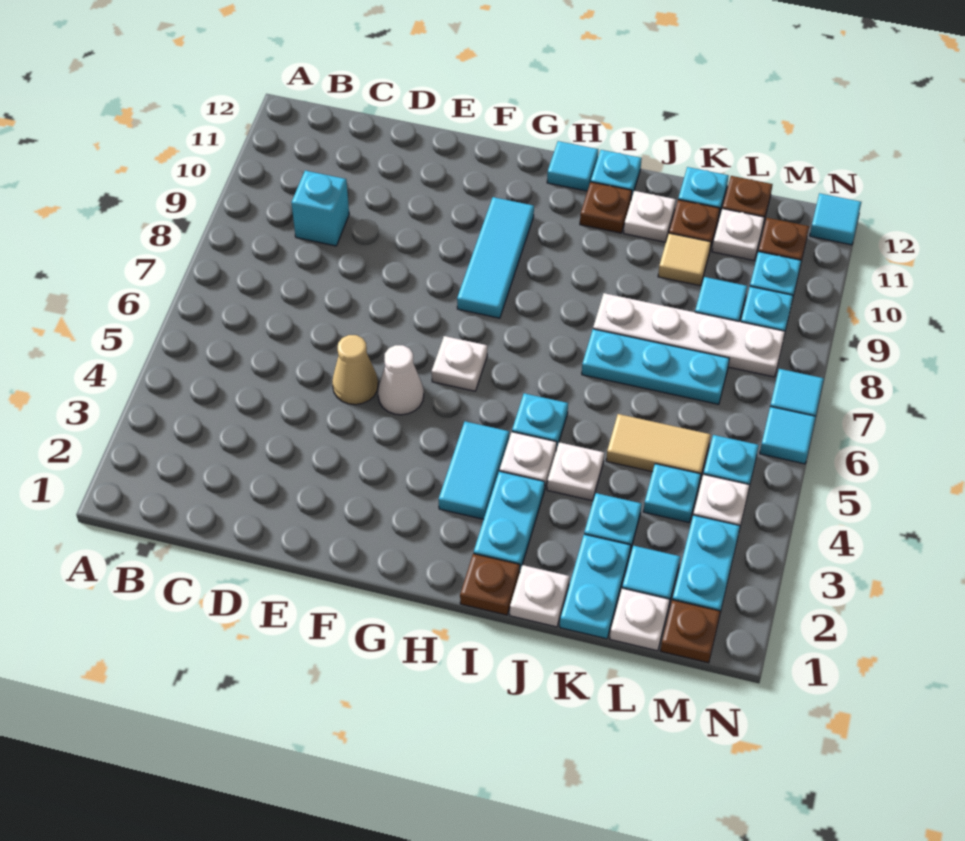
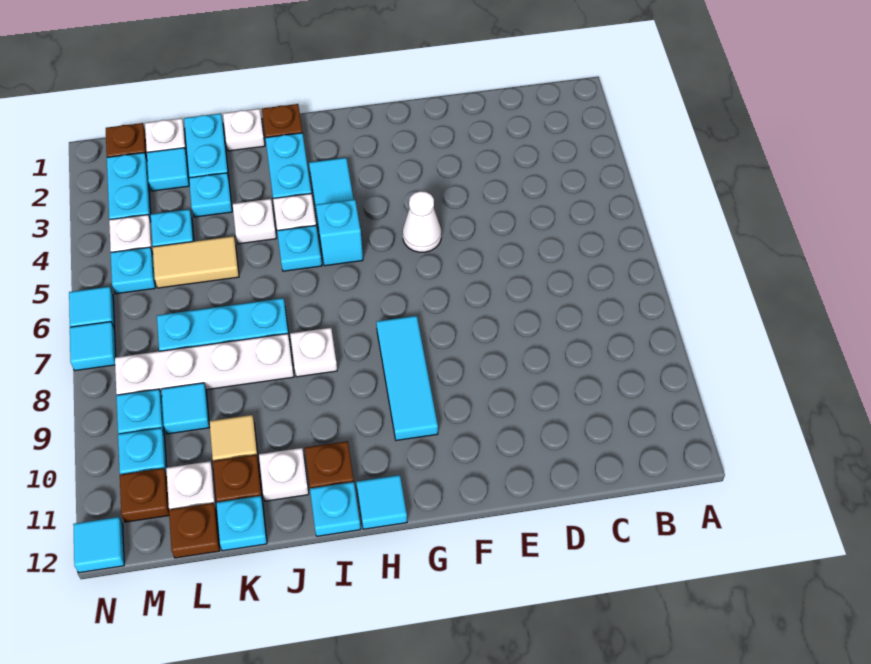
cyan brick C9 level 1 -> cyan brick H5 level 1
tan cone E5 level 1 -> none
white plate G6 level 1 -> white plate I8 level 1

